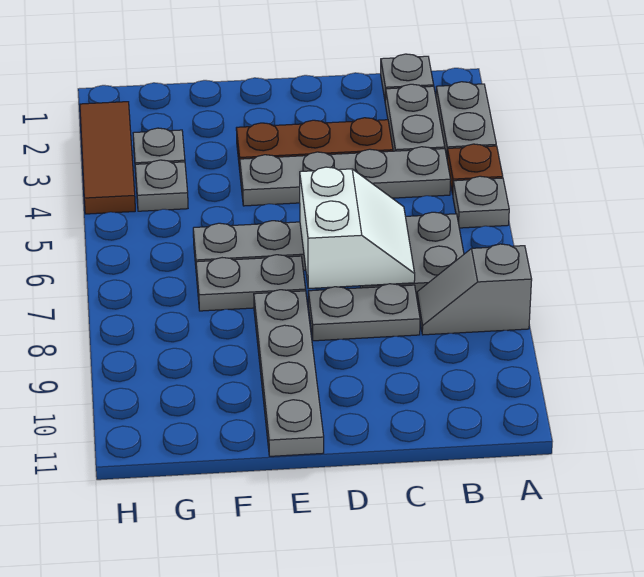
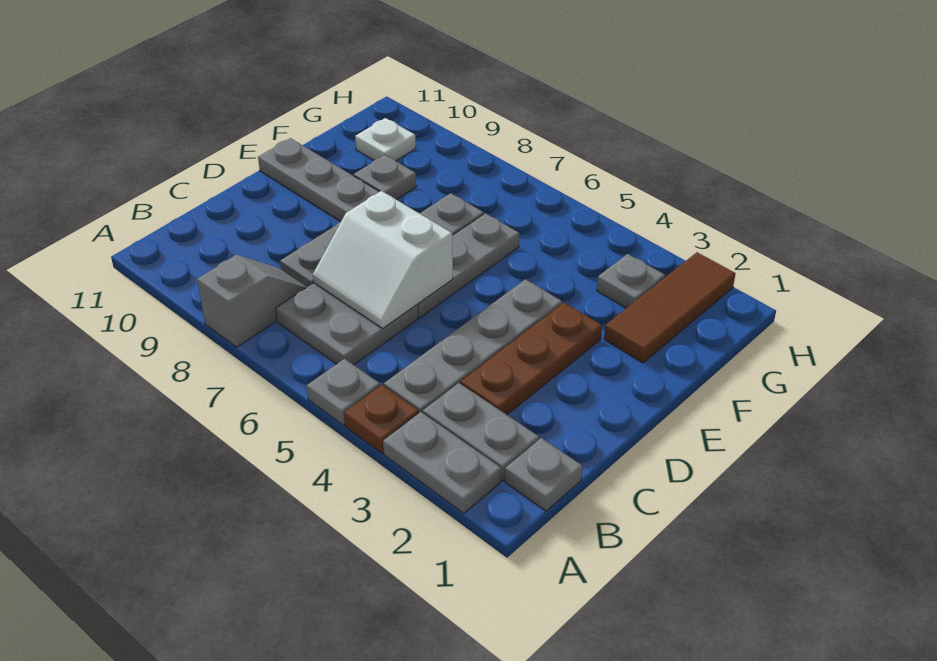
grey plate G4 level 1 -> grey plate F9 level 1
none -> white plate G10 level 1
brown tile H2:H4 level 1 -> brown tile F2:H2 level 1

